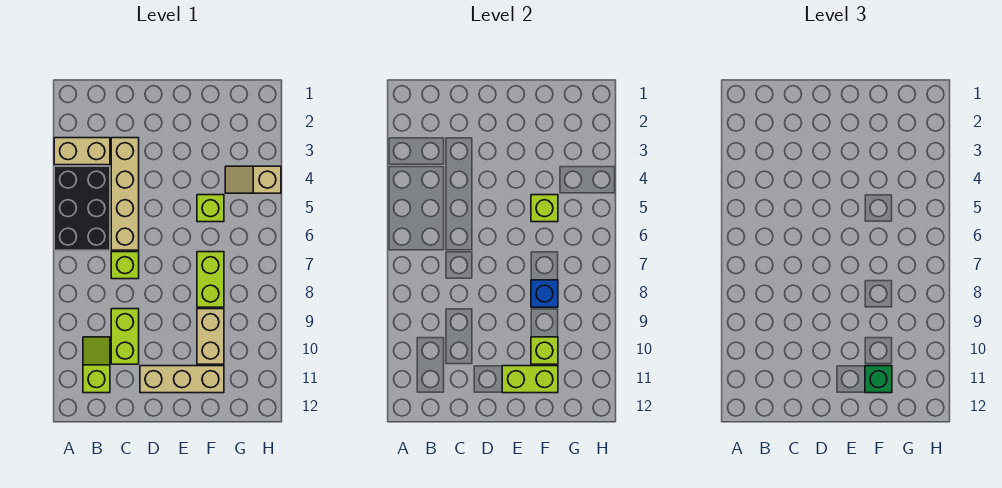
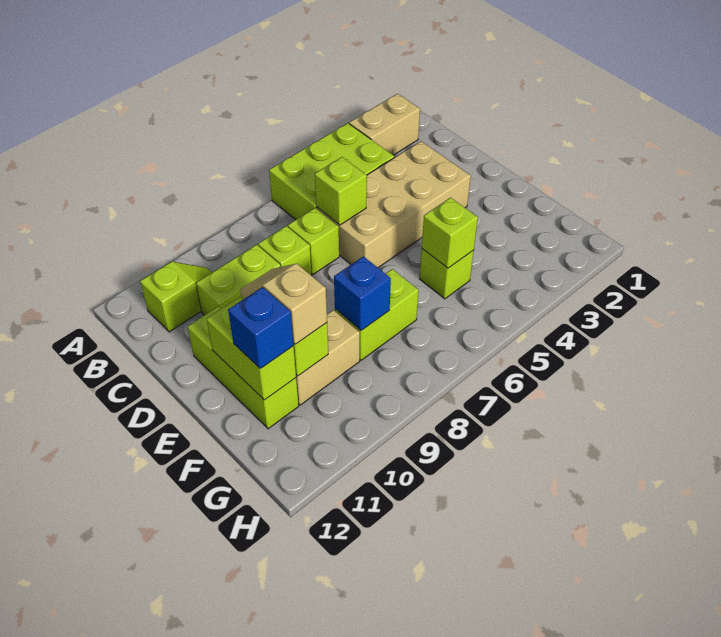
tan brick A3:B3 level 1 -> tan brick A2:A3 level 1
black brick A4:B6 level 1 -> lime brick A4:B6 level 1
tan brick C3:C6 level 1 -> tan brick C3:D6 level 1
none -> lime brick C6 level 2
none -> lime brick C8 level 1
tan brick D11:F11 level 1 -> lime brick D11:F11 level 1
green brick F11 level 3 -> blue brick F11 level 3
tan slope G4:H4 level 1 top H -> tan slope E10:F10 level 3 top F

